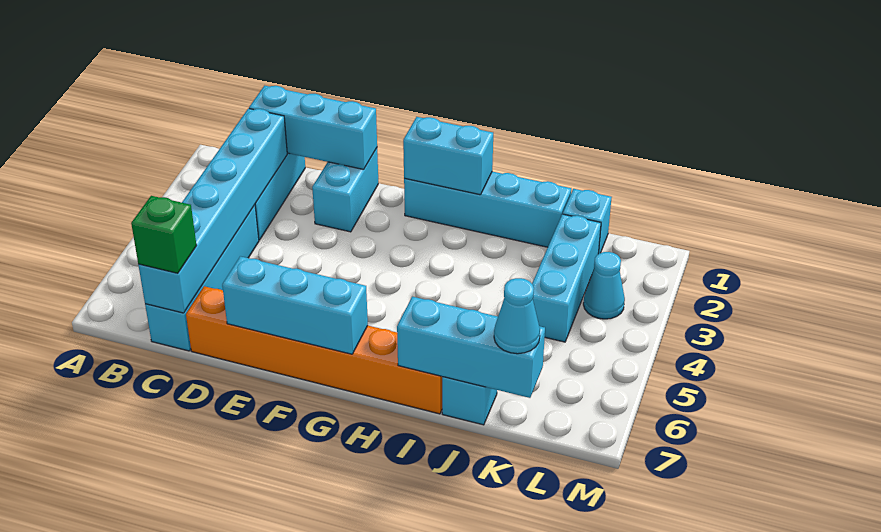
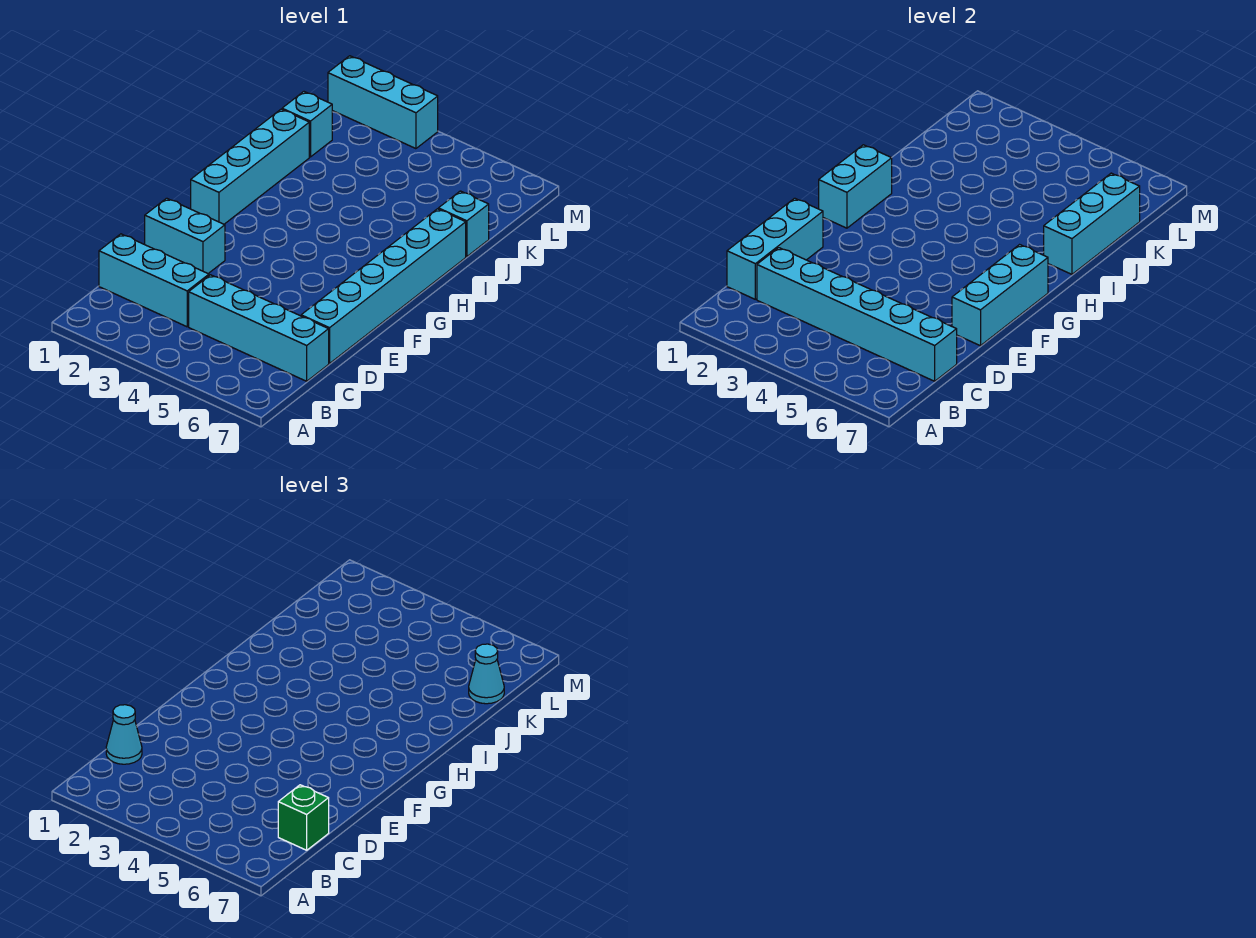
orange brick D7:I7 level 1 -> cyan brick D7:I7 level 1
cyan brick K2:K4 level 1 -> cyan brick M1:M3 level 1
cyan cone L3 level 1 -> cyan cone C1 level 3

